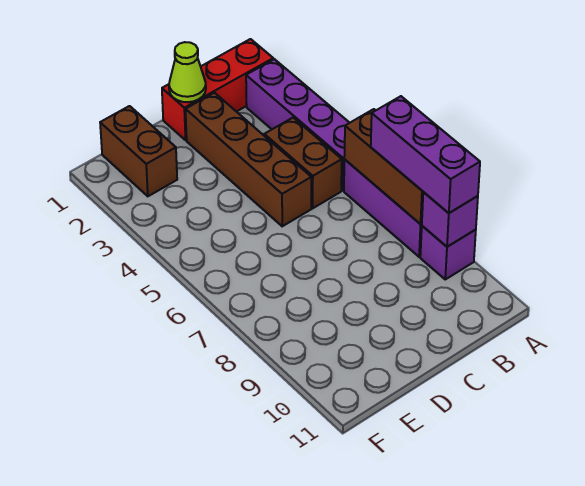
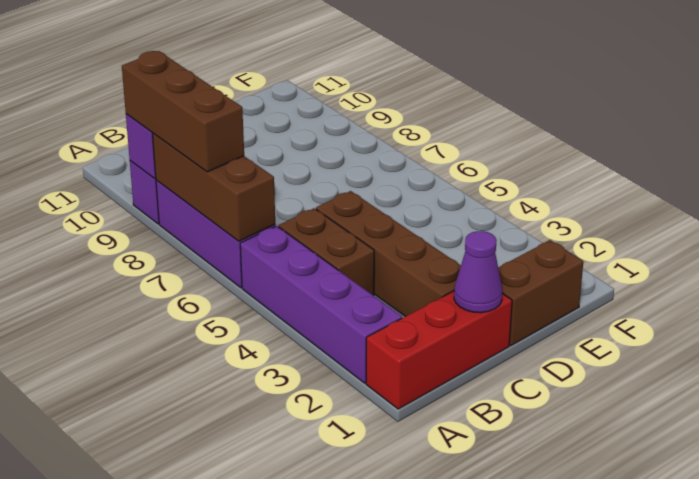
purple brick A7:A9 level 3 -> brown brick A7:A9 level 3
lime cone C1 level 2 -> purple cone C1 level 2
brown brick E1:E2 level 1 -> brown brick D1:E1 level 1

